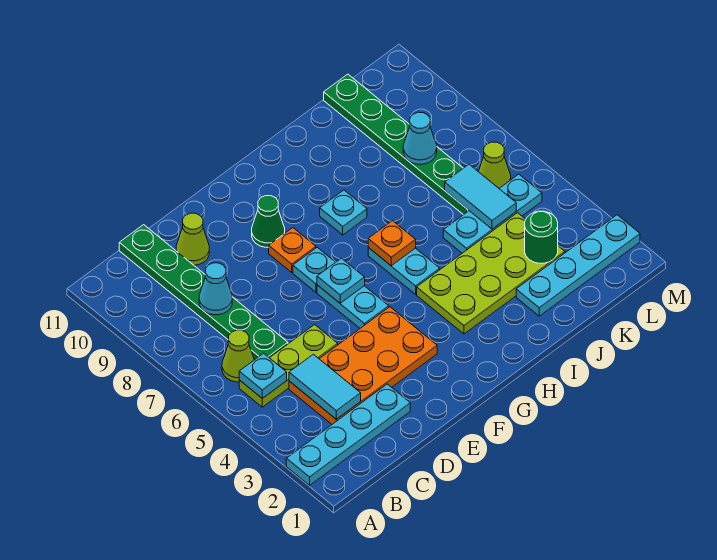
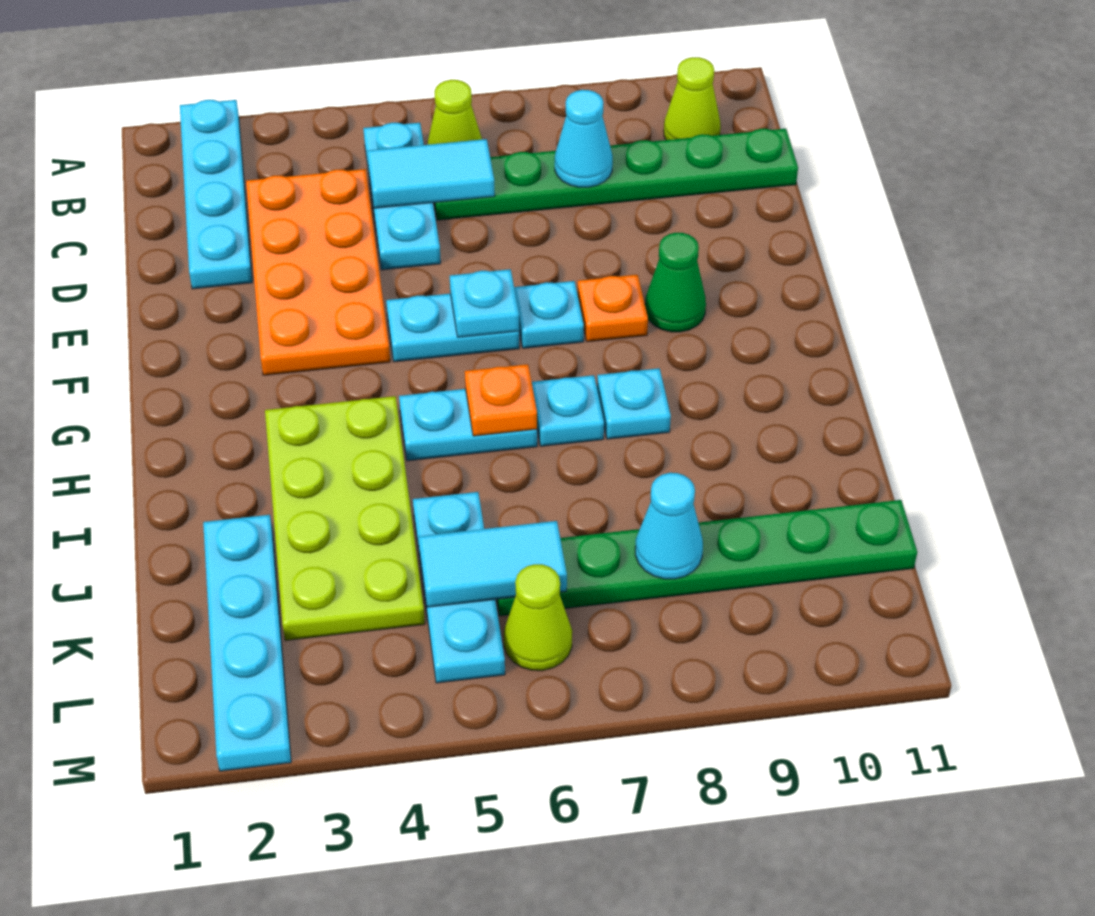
lime plate B5:D5 level 1 -> cyan plate B5:D5 level 1
cyan plate B5 level 2 -> cyan plate H7 level 1
cyan tile C3:C4 level 2 -> cyan tile C5:C6 level 2
lime cone D10 level 1 -> lime cone B10 level 1
green round brick K3 level 2 -> none

